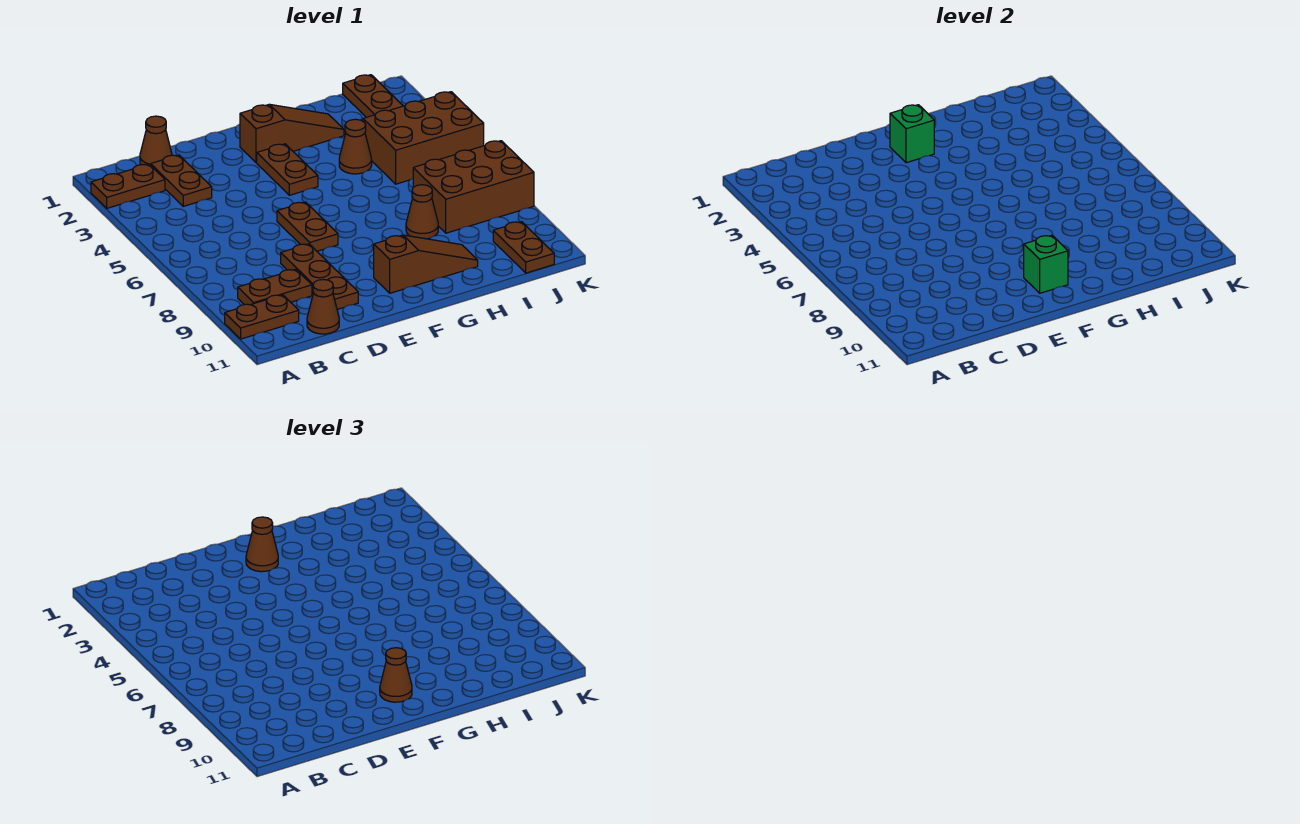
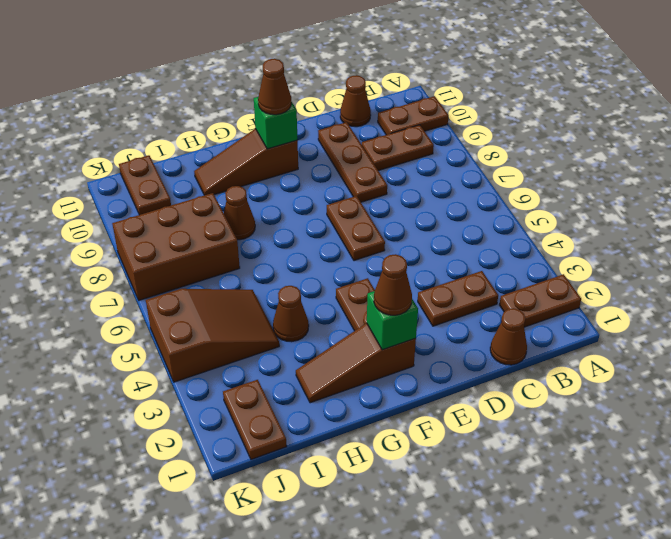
brown plate C2:C3 level 1 -> brown plate C3:D3 level 1
brown brick I4:K5 level 1 -> brown slope I4:K5 level 1 top K

